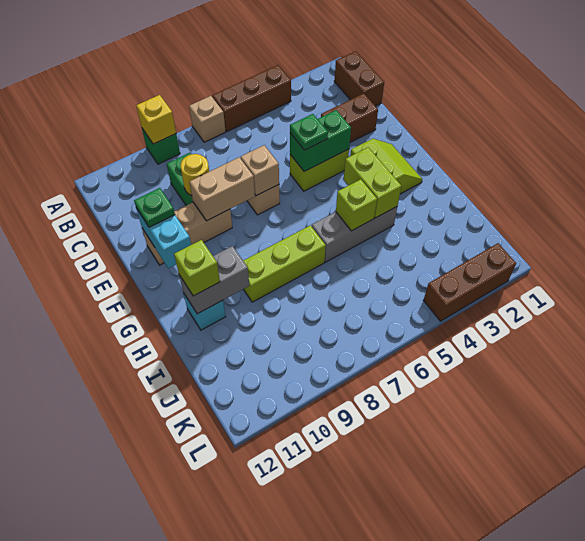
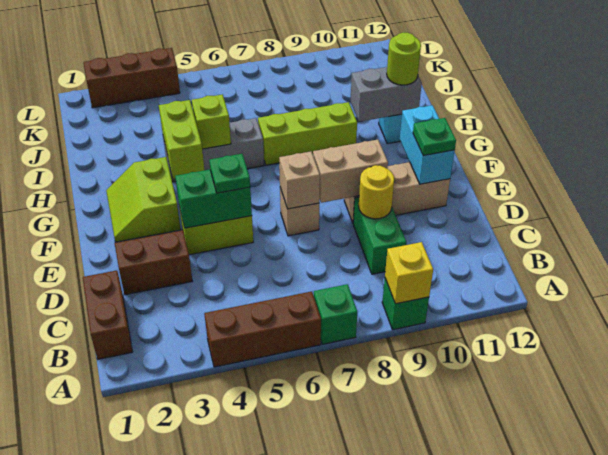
tan brick A7 level 1 -> green brick A7 level 1
lime brick H11 level 3 -> lime round brick H11 level 3

